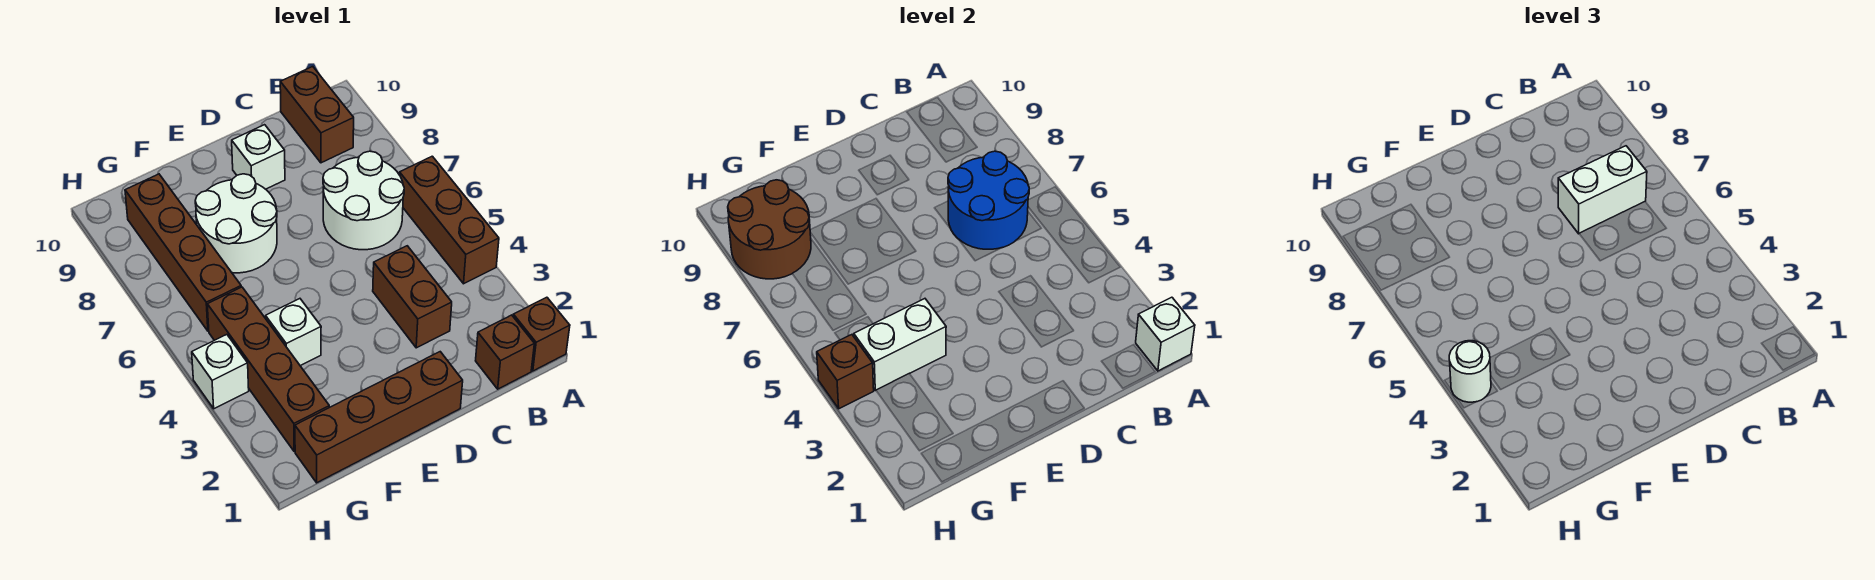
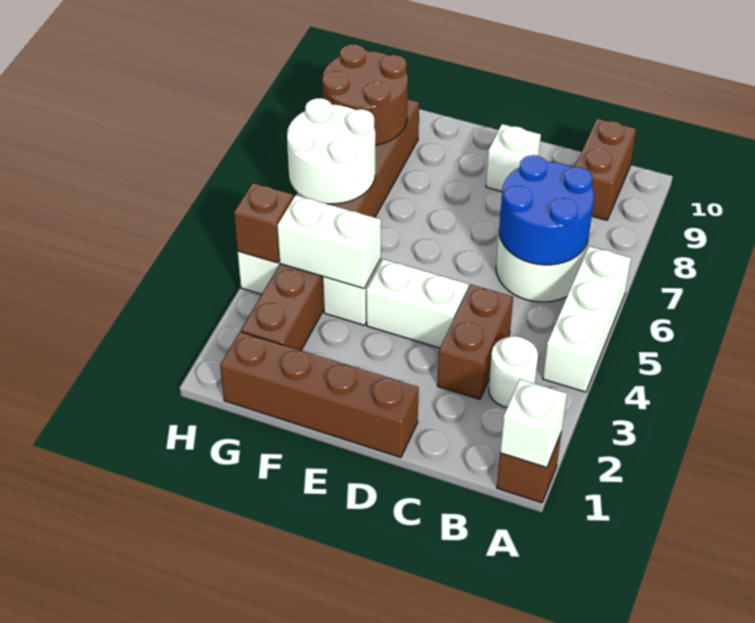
brown brick A4:A6 level 1 -> white brick A4:A6 level 1
brown brick B1 level 1 -> none
white brick B7:C7 level 3 -> white brick D4:E4 level 1
white round brick E7:F8 level 1 -> white round brick G6:H7 level 2
white round brick H4 level 3 -> white round brick B3 level 1

